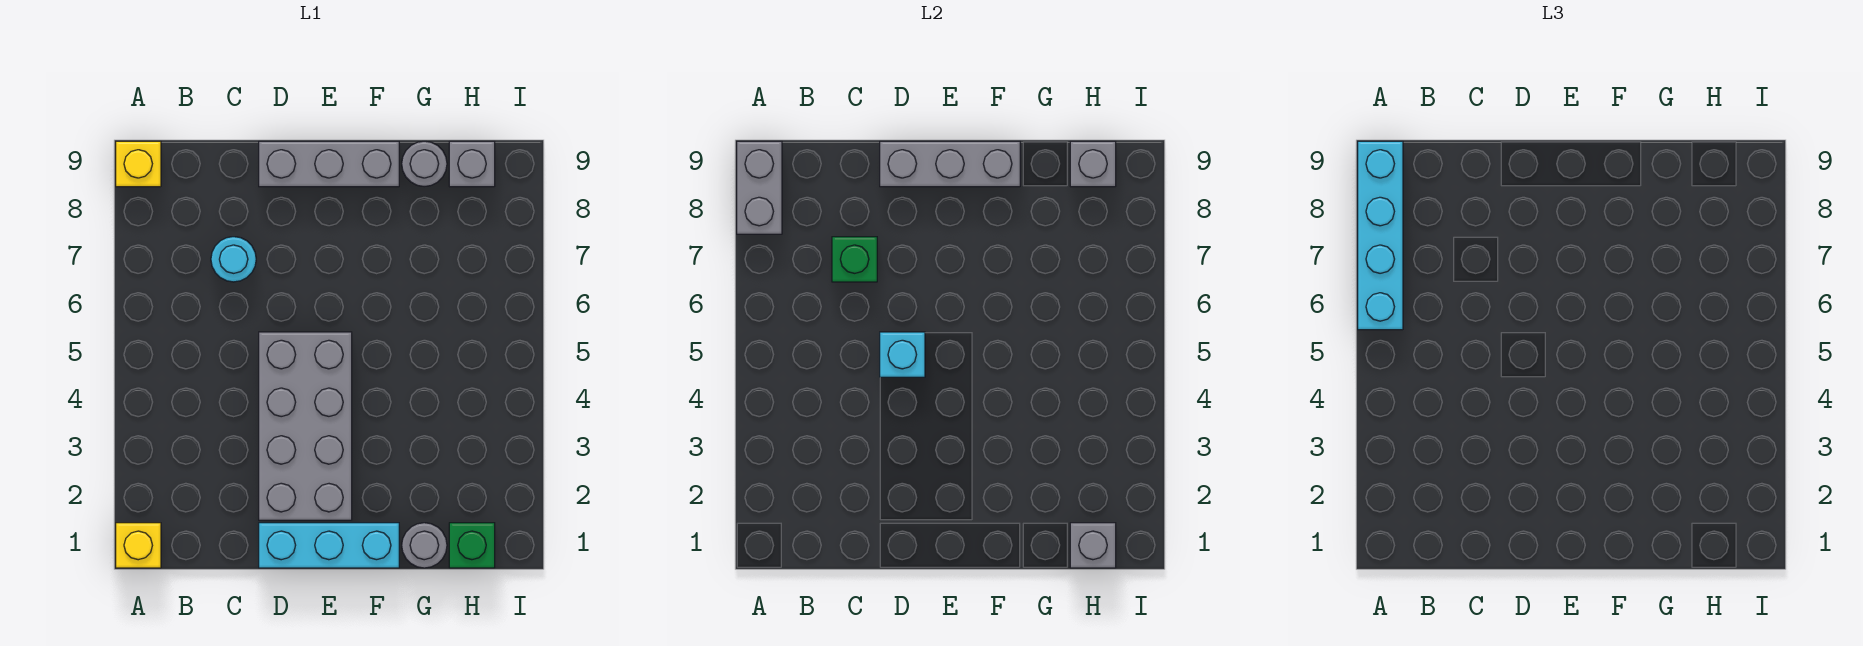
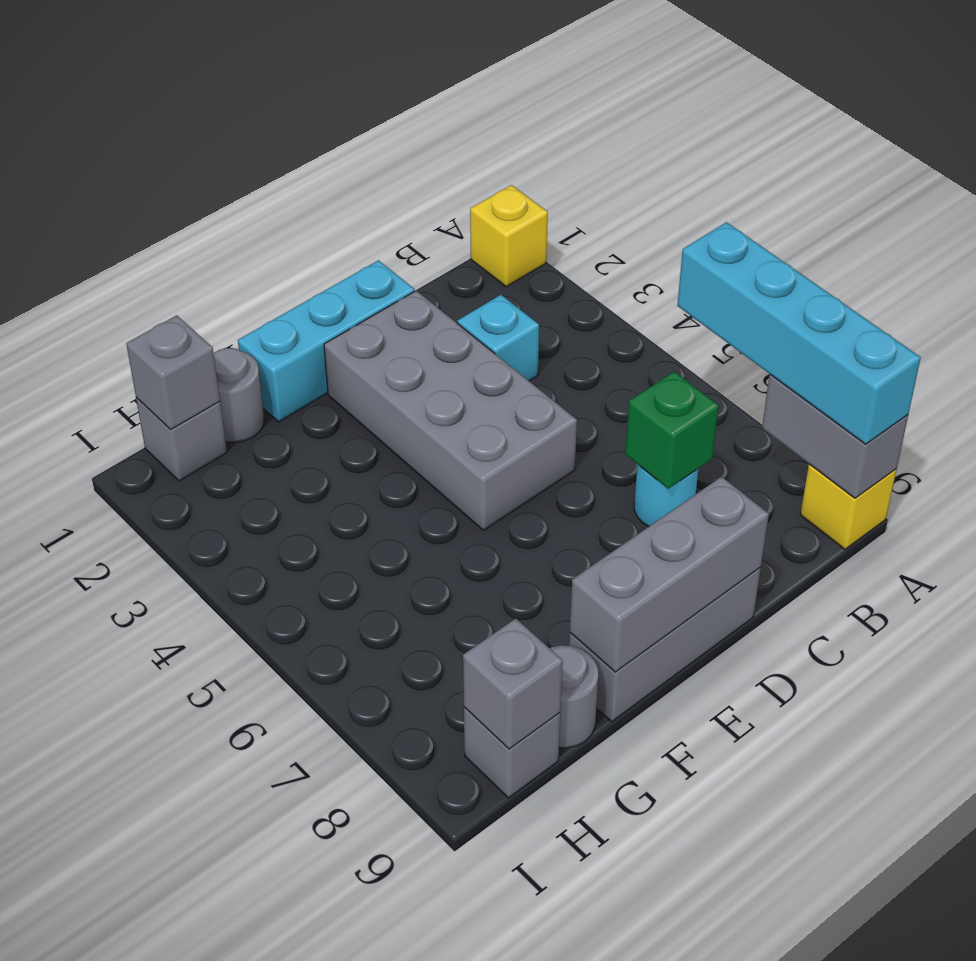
cyan brick D5 level 2 -> cyan brick C3 level 1
green brick H1 level 1 -> grey brick H1 level 1

